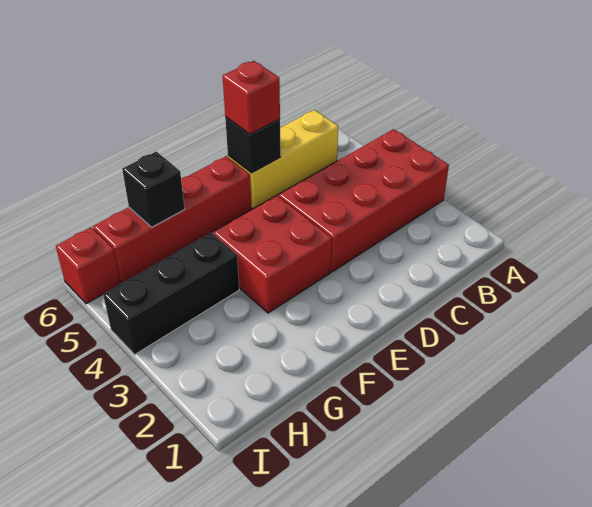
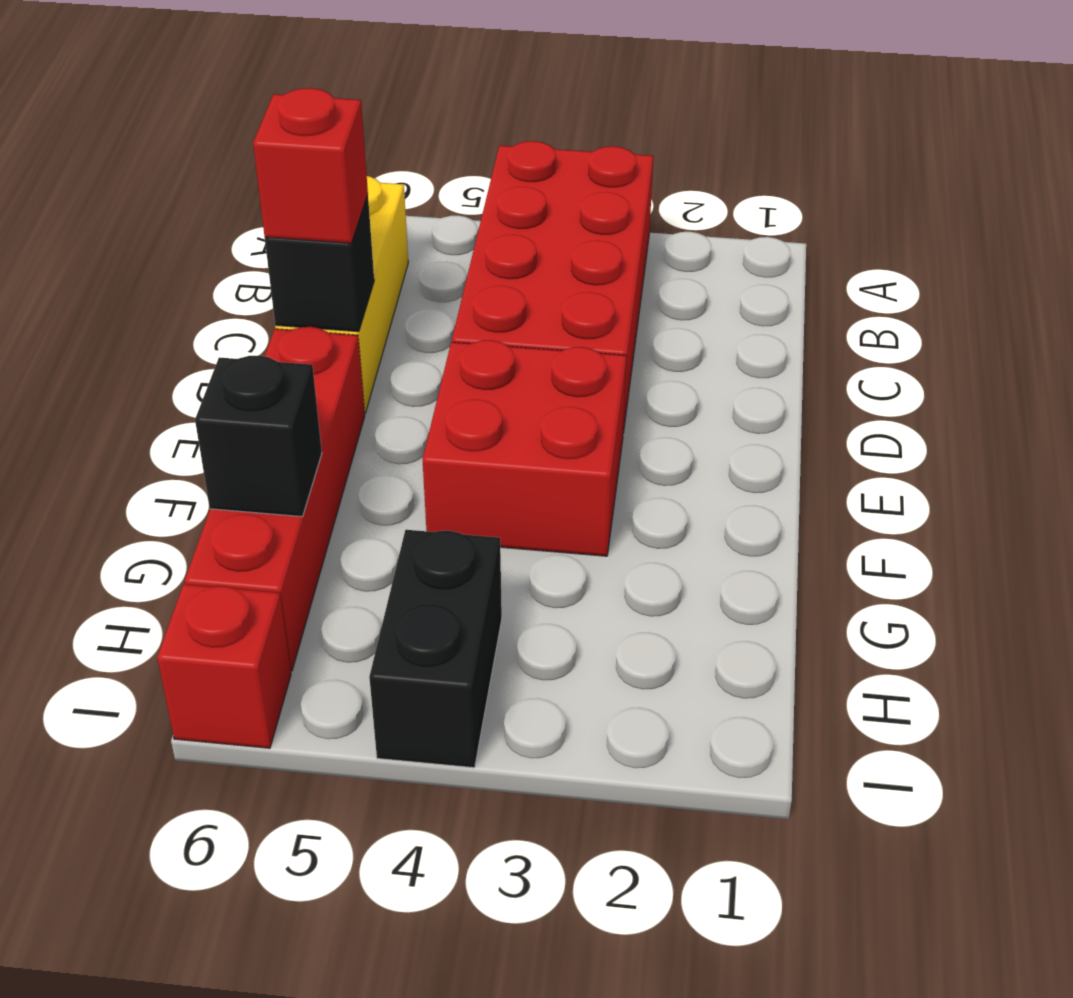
black brick G4:I4 level 1 -> black brick H4:I4 level 1

